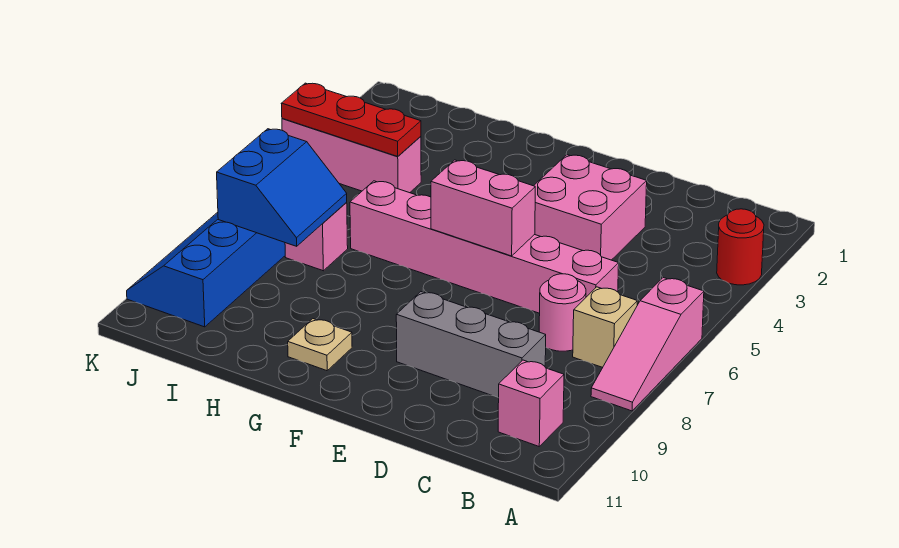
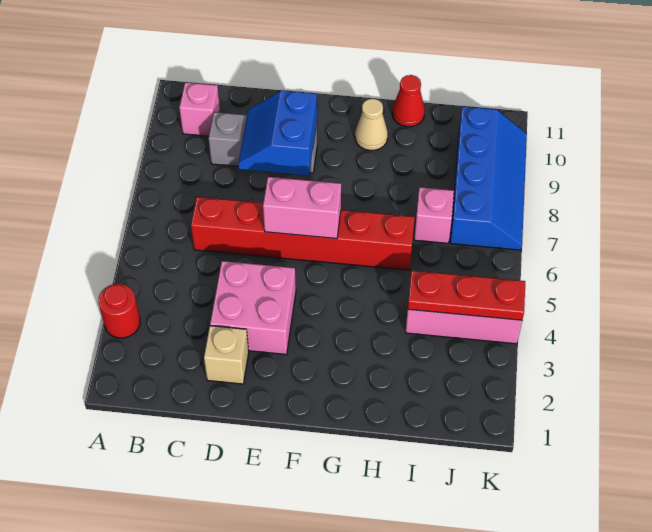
pink slope A6:A8 level 1 top 6 -> none
tan brick B7 level 1 -> tan brick D2 level 1
pink brick C6:H6 level 1 -> red brick C6:H6 level 1
pink round brick C7 level 1 -> none
tan plate G10 level 1 -> tan cone G10 level 1
none -> red cone H11 level 1
blue slope I7:J8 level 2 top J -> blue slope D8:E9 level 2 top E

